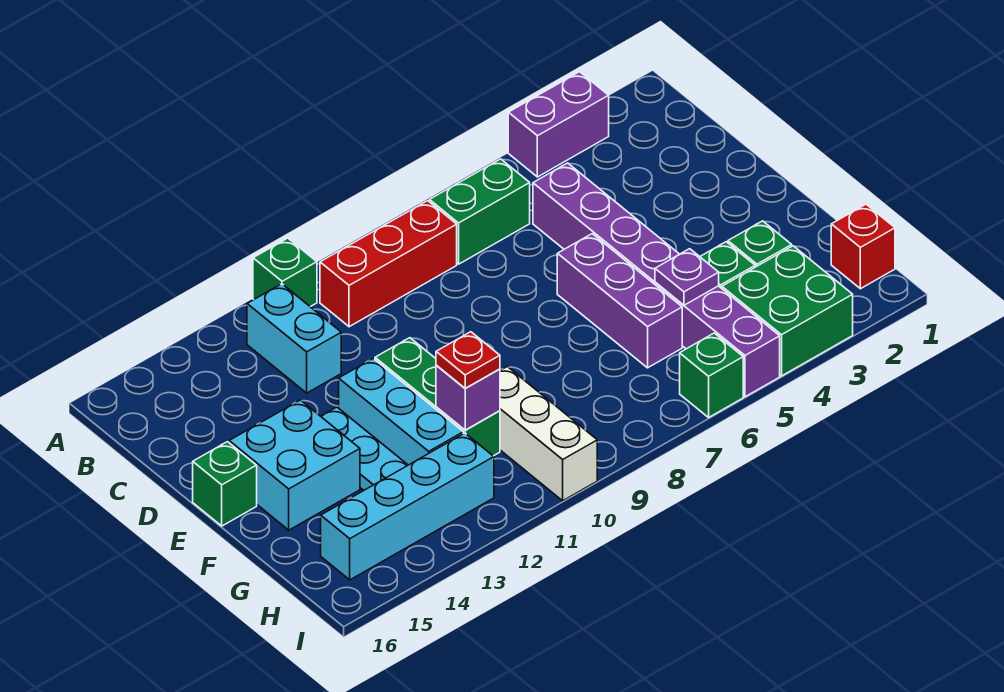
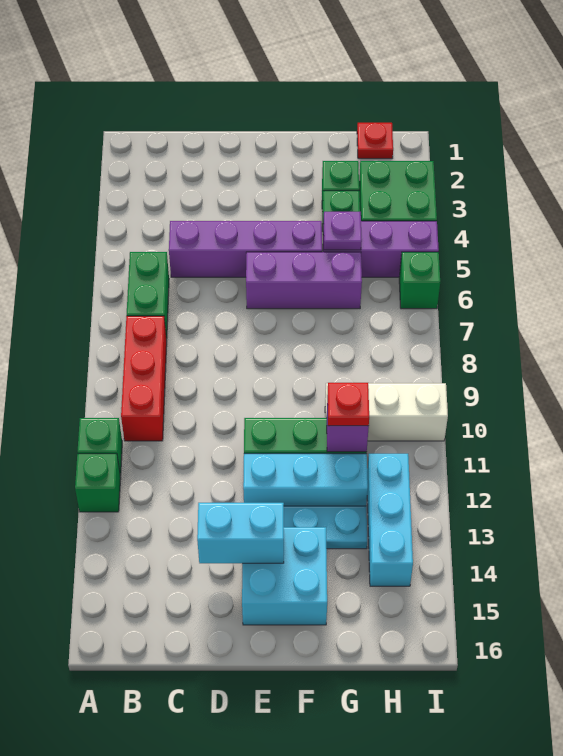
purple brick A3:A4 level 1 -> none
cyan brick B12:C12 level 1 -> cyan brick D14:E14 level 2
green brick E16 level 1 -> green brick A12 level 1
red brick H1 level 1 -> red plate H1 level 1
cyan brick H12:H15 level 1 -> cyan brick H12:H14 level 1

